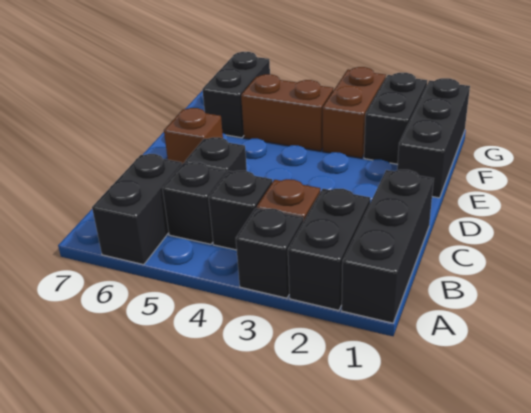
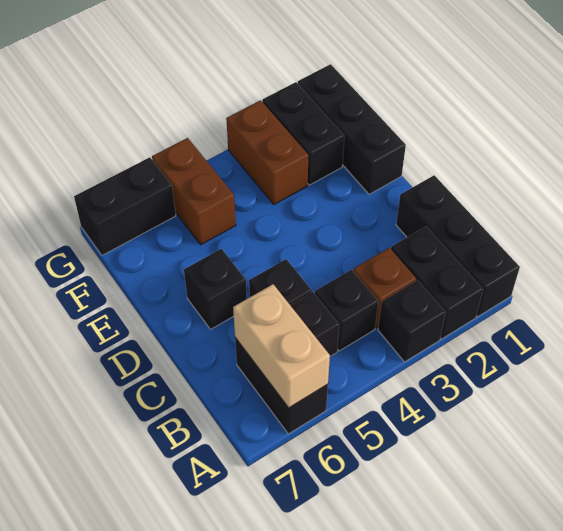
none -> tan brick A6:B6 level 2
brown brick D6 level 1 -> black brick D6 level 1
brown brick F4:F5 level 1 -> brown brick F5:G5 level 1
black brick F6:G6 level 1 -> black brick G6:G7 level 1

